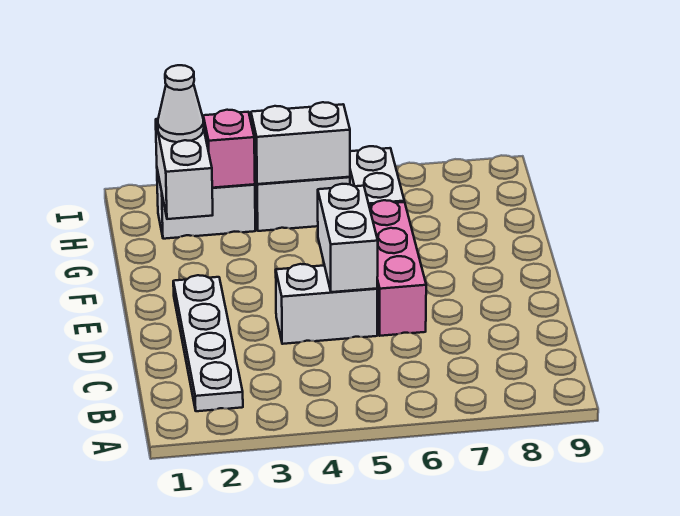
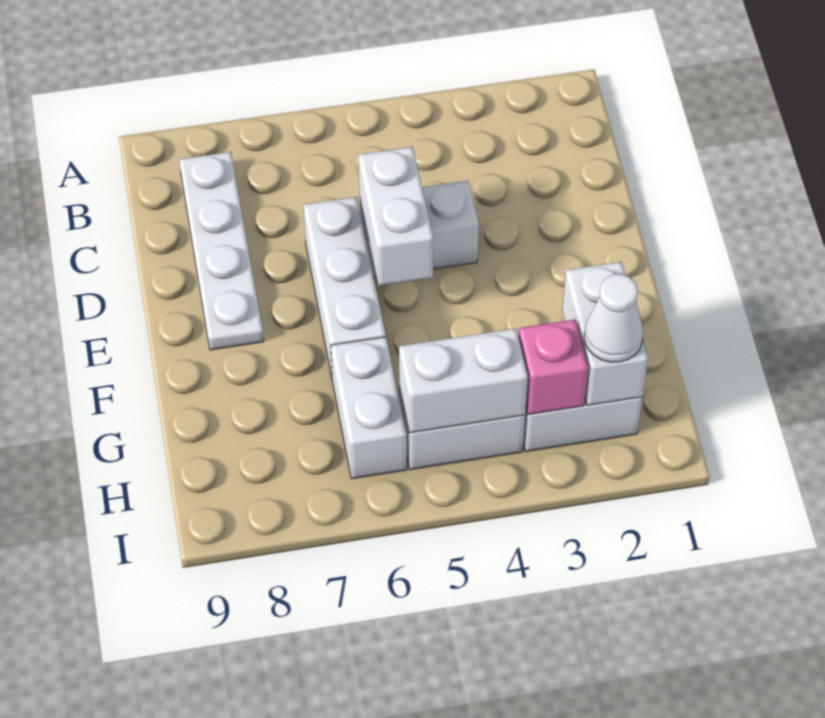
white plate B2:E2 level 1 -> white plate B8:E8 level 1
pink brick D6:F6 level 1 -> white brick D6:F6 level 1

